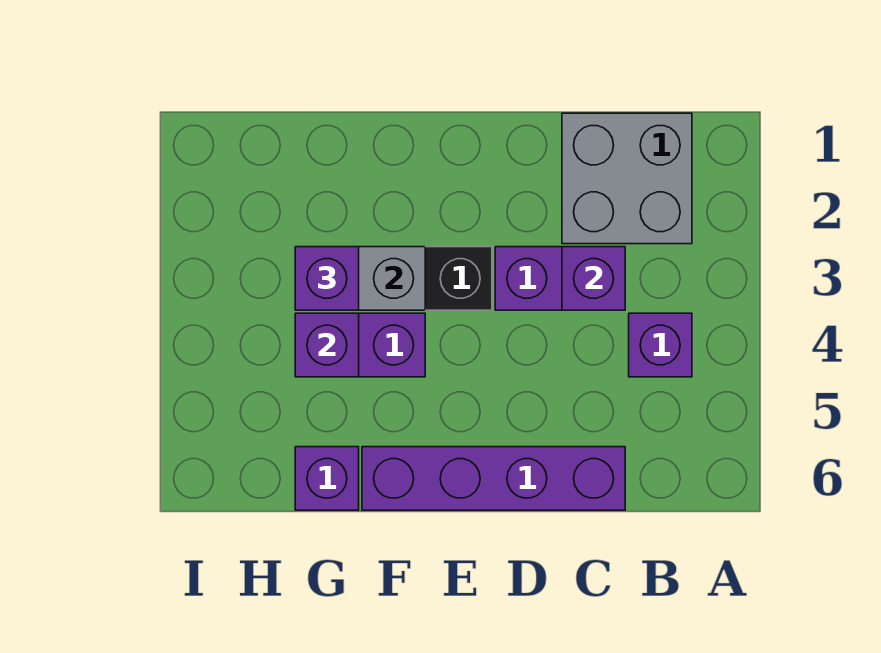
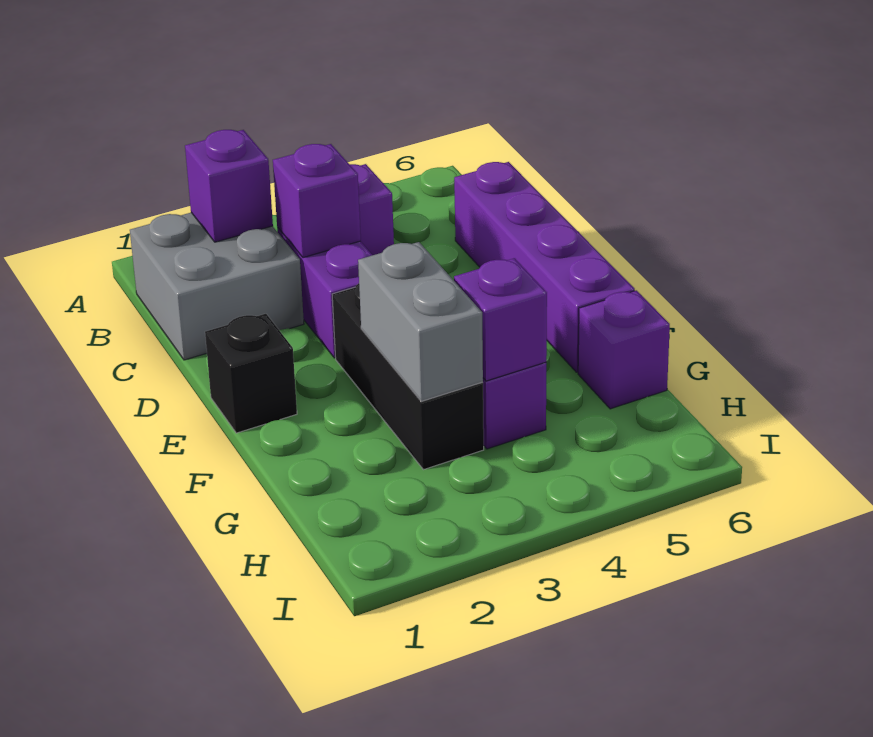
none -> black brick E1 level 1
purple brick G3 level 3 -> purple brick B2 level 2

